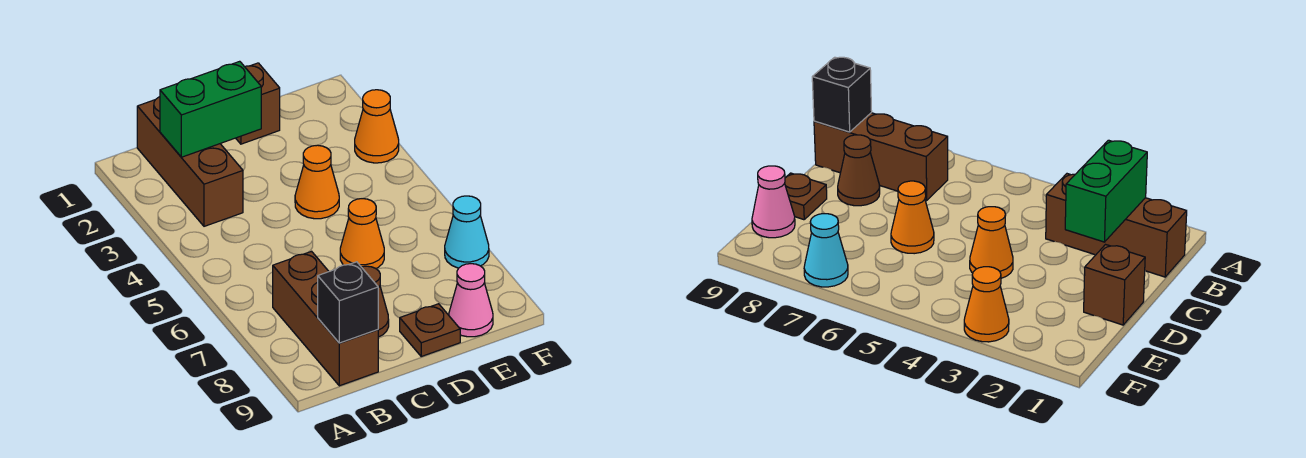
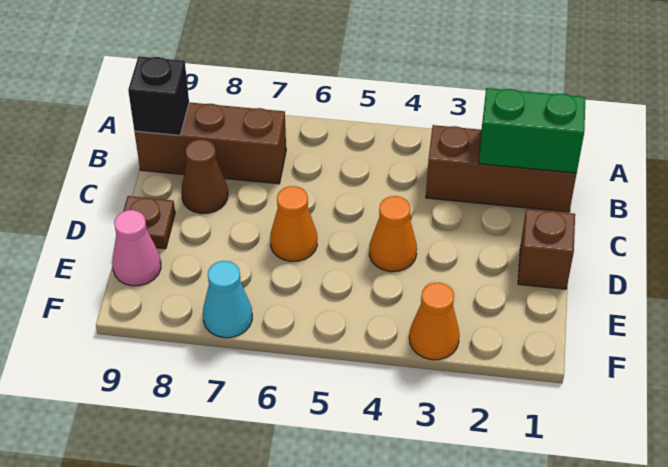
green brick B2:C2 level 2 -> green brick B1:B2 level 2

